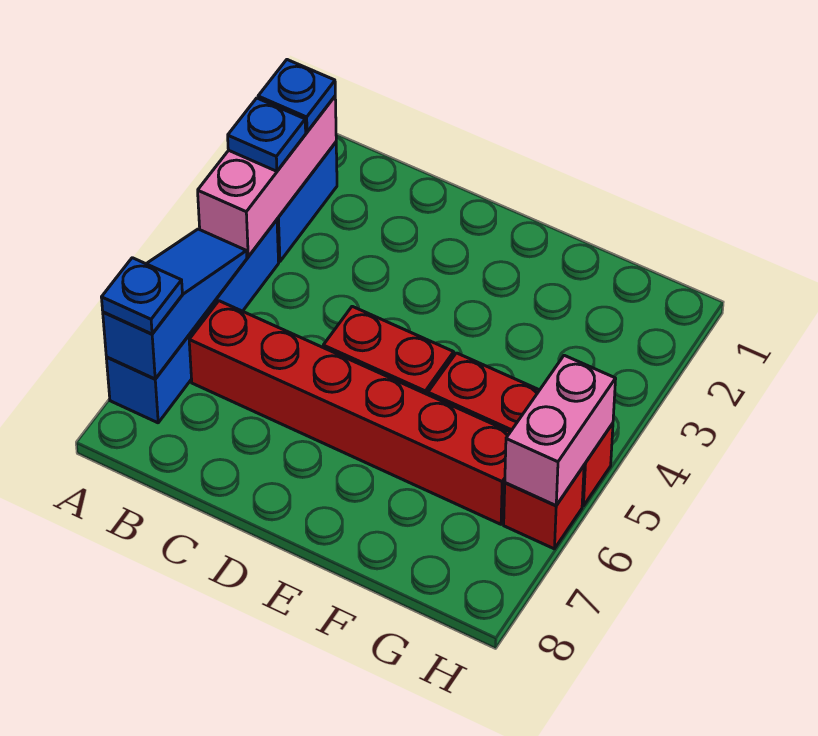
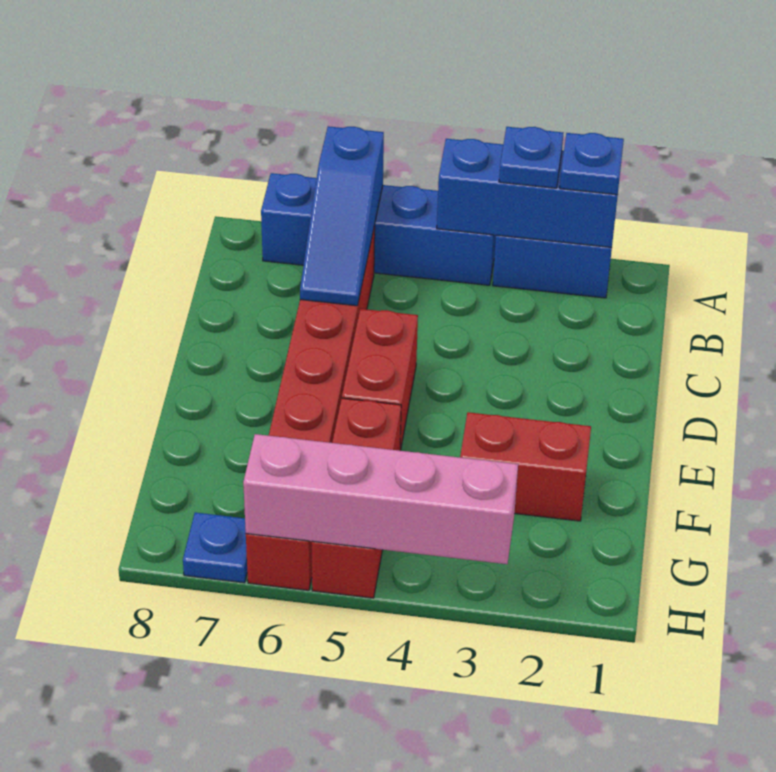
pink brick A2:A4 level 2 -> blue brick A2:A4 level 2
blue slope A5:A7 level 2 top 7 -> blue slope A6:C6 level 2 top A
blue plate A7 level 3 -> blue plate H7 level 1
none -> red brick F2:F3 level 1
pink brick H5:H6 level 2 -> pink brick H3:H6 level 2

